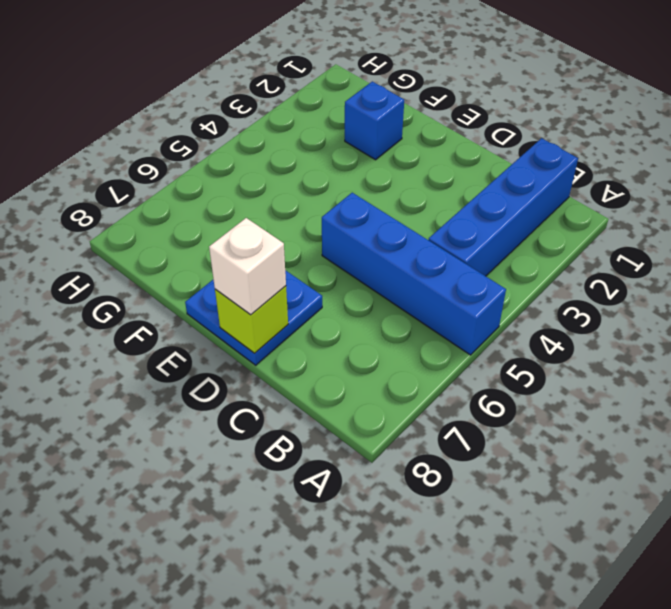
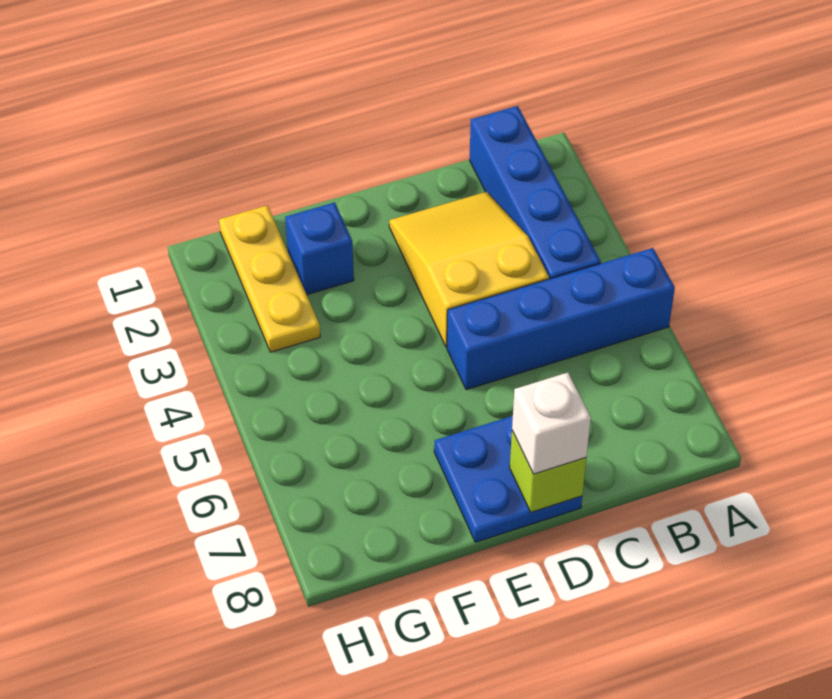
none -> yellow slope C2:D4 level 1 top 4
none -> yellow plate G1:G3 level 1

